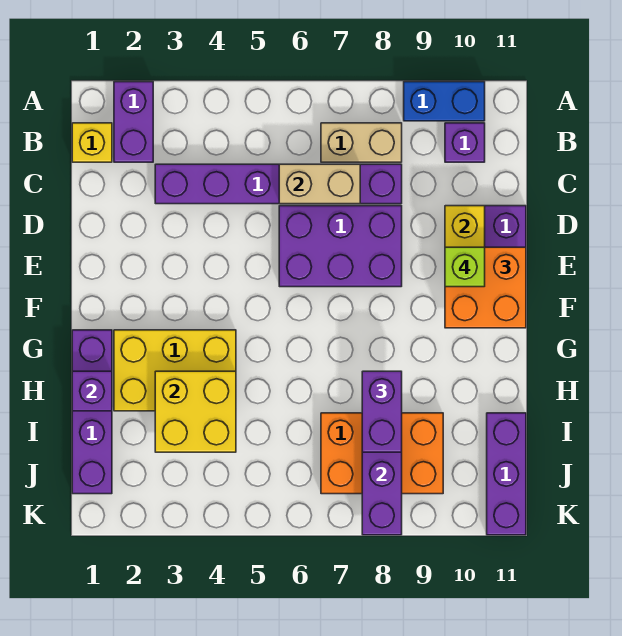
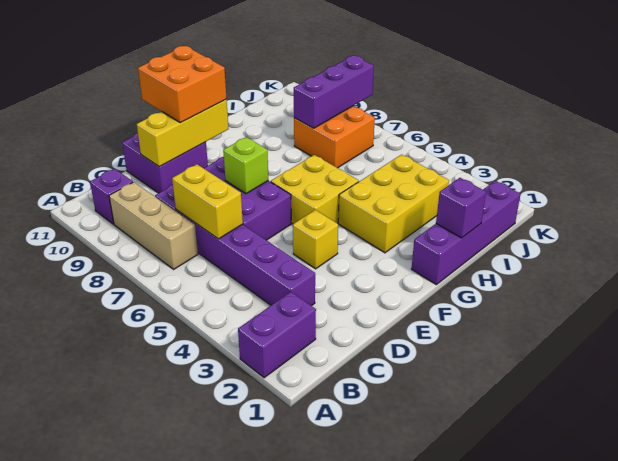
blue brick A9:A10 level 1 -> none
yellow brick B1 level 1 -> yellow brick E4 level 1
tan brick B7:B8 level 1 -> tan brick B7:B9 level 1
tan brick C6:C7 level 2 -> yellow brick C6:C7 level 2
lime brick E10 level 4 -> lime brick E7 level 2
yellow brick G2:H4 level 1 -> yellow brick G3:I4 level 1
yellow brick H3:I4 level 2 -> yellow brick F5:G6 level 1
purple brick H8:I8 level 3 -> none
orange brick I7:J9 level 1 -> orange brick I7:J8 level 1
purple brick I11:K11 level 1 -> none

